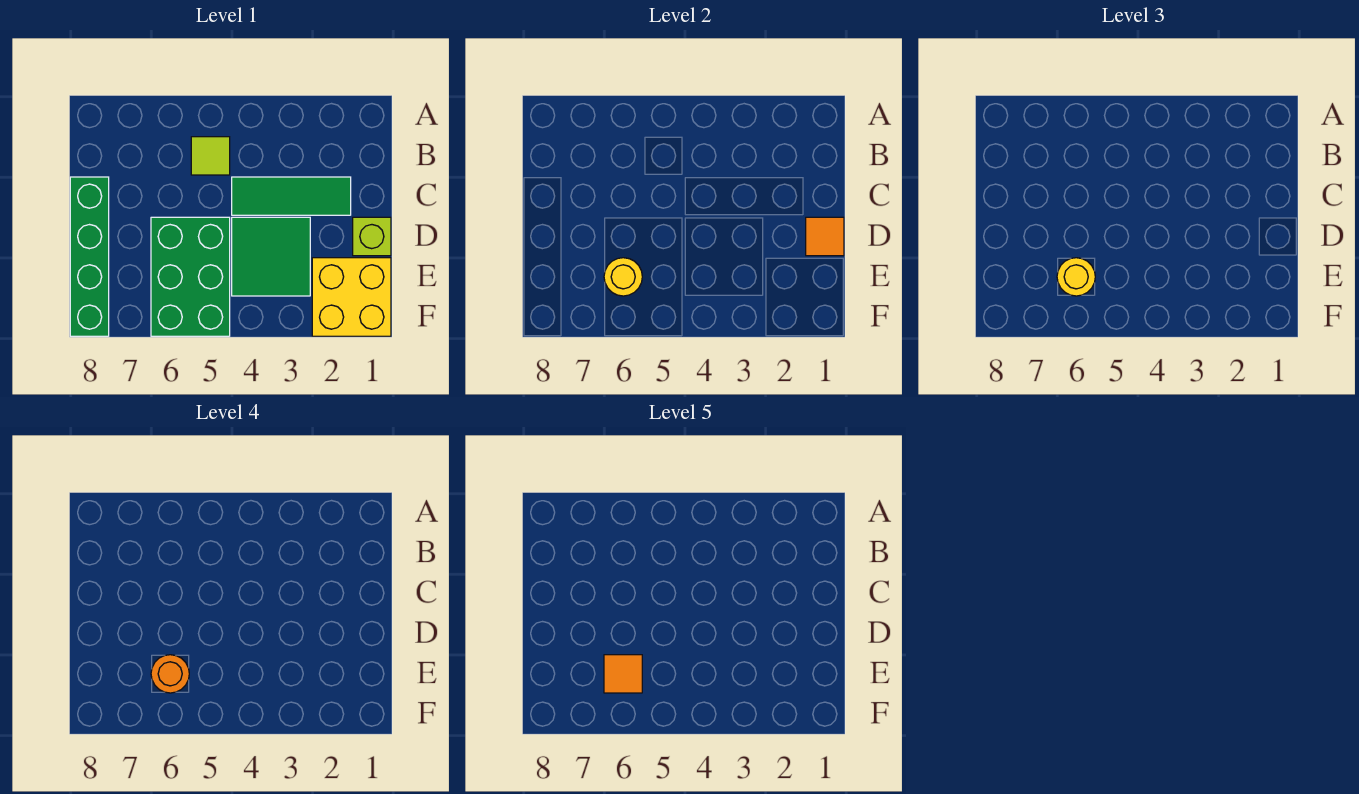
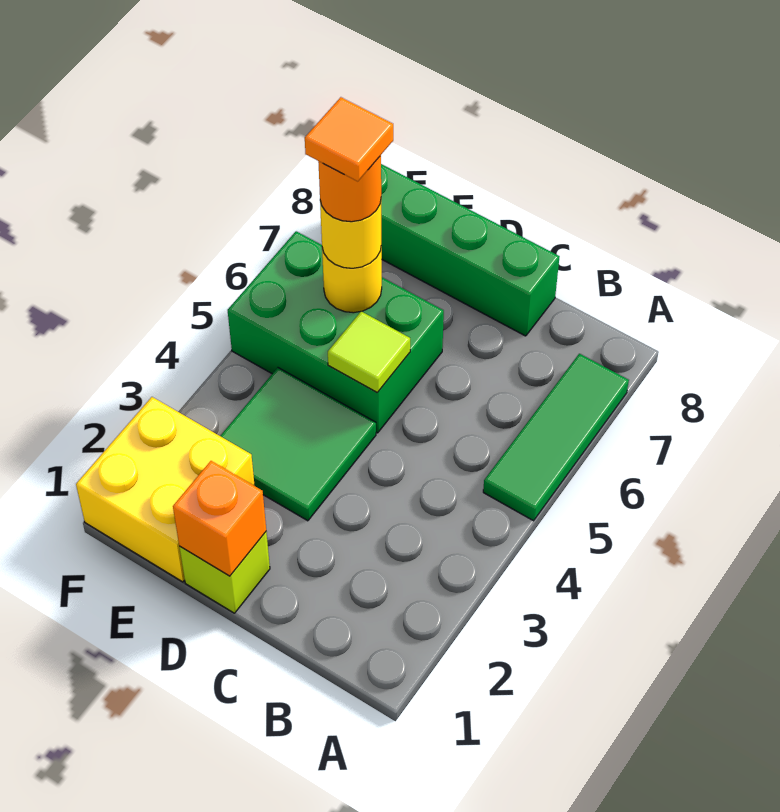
lime tile B5 level 1 -> lime tile D5 level 2
green tile C2:C4 level 1 -> green tile A5:A7 level 1
orange tile D1 level 2 -> orange brick D1 level 2

